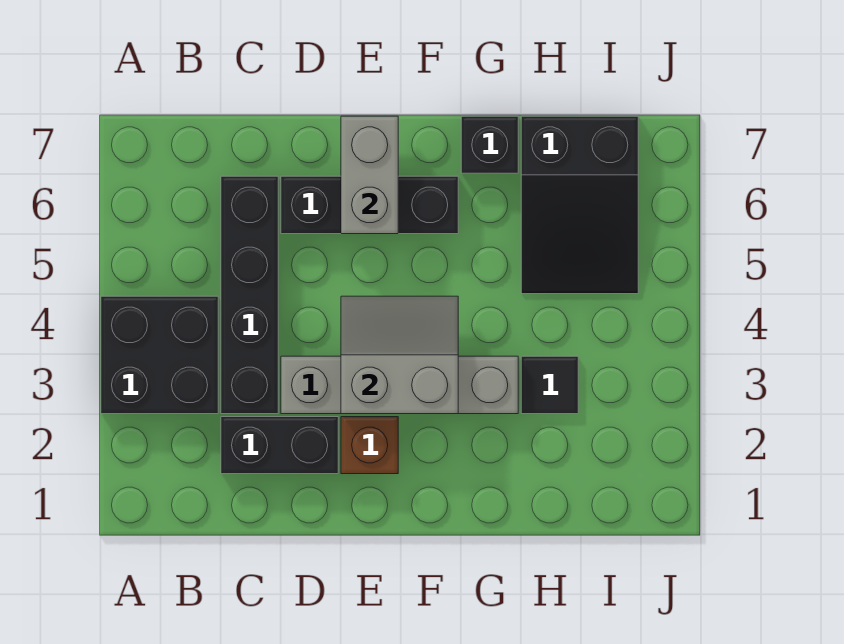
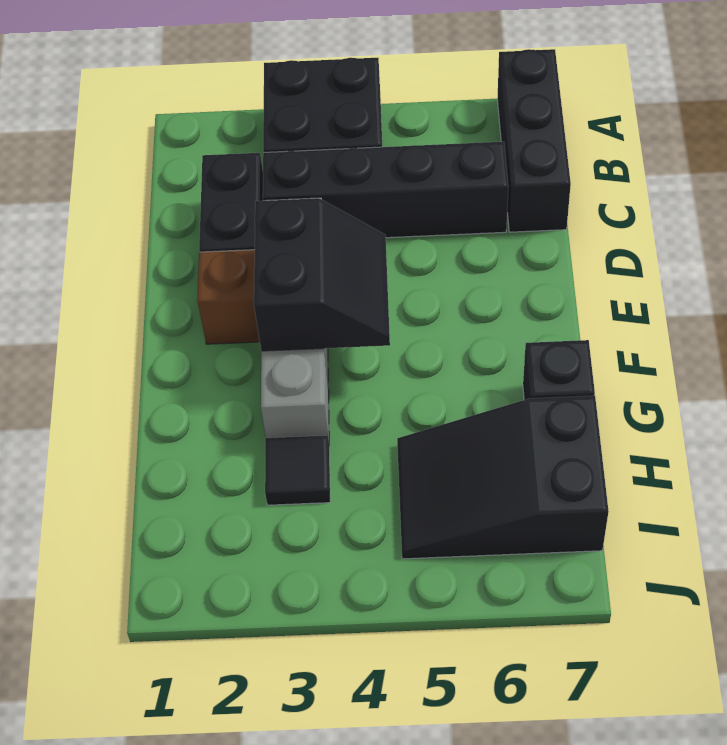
black brick D6:F6 level 1 -> black brick A7:C7 level 1
grey slope E3:F4 level 2 top 3 -> black slope E3:F4 level 2 top 3
grey brick E6:E7 level 2 -> none

